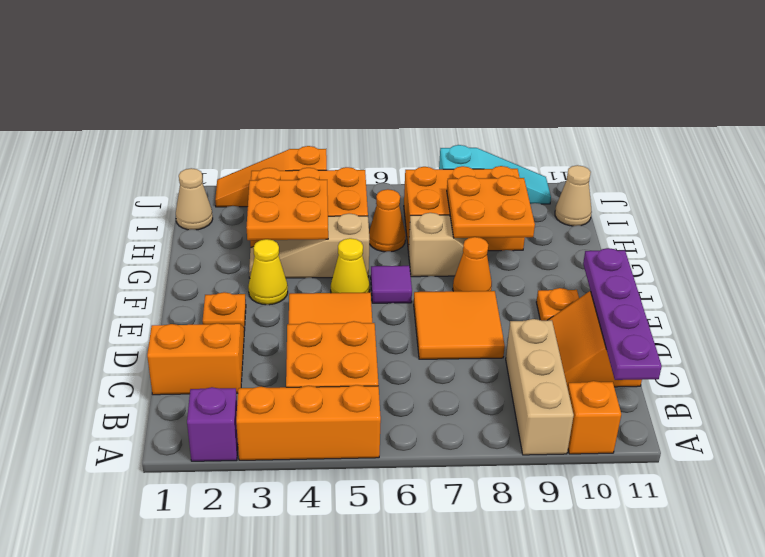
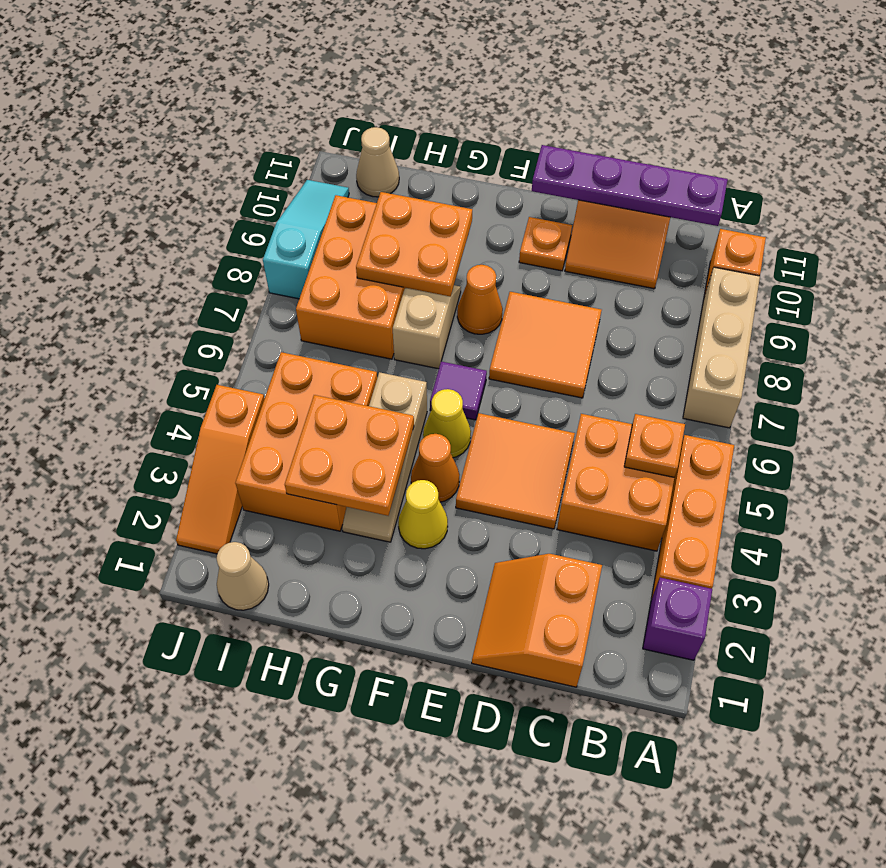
tan brick A9:C9 level 1 -> tan brick A7:A9 level 1
orange plate E2 level 1 -> orange plate B5 level 2
orange cone H6 level 1 -> orange cone F4 level 1

